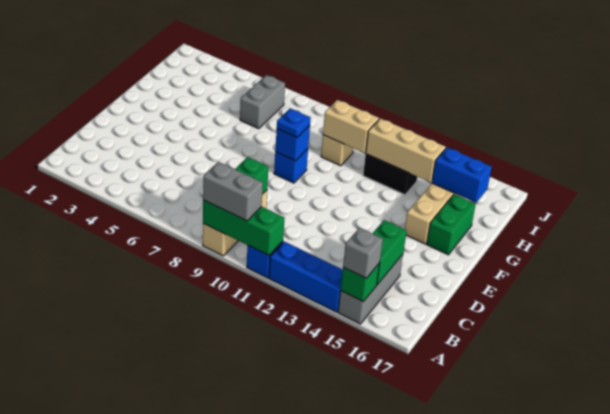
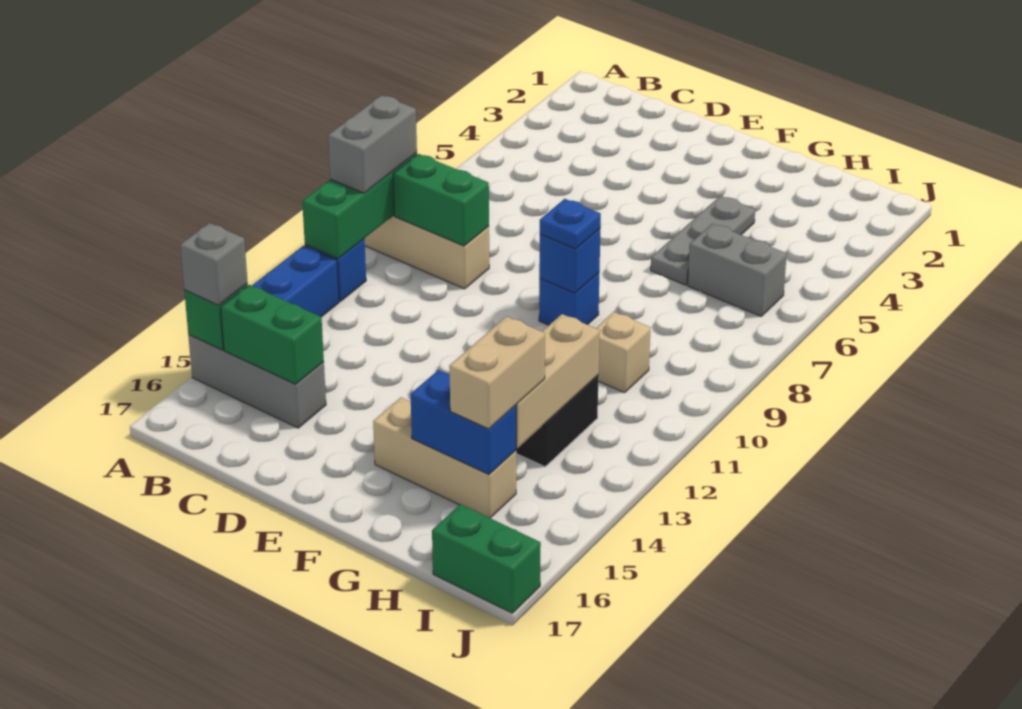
green brick F16:G16 level 1 -> green brick I17:J17 level 1
none -> grey plate G4:G6 level 1
tan brick H10:H11 level 2 -> tan brick H14:H15 level 3
blue brick H15:H16 level 2 -> blue brick G15:H15 level 2

